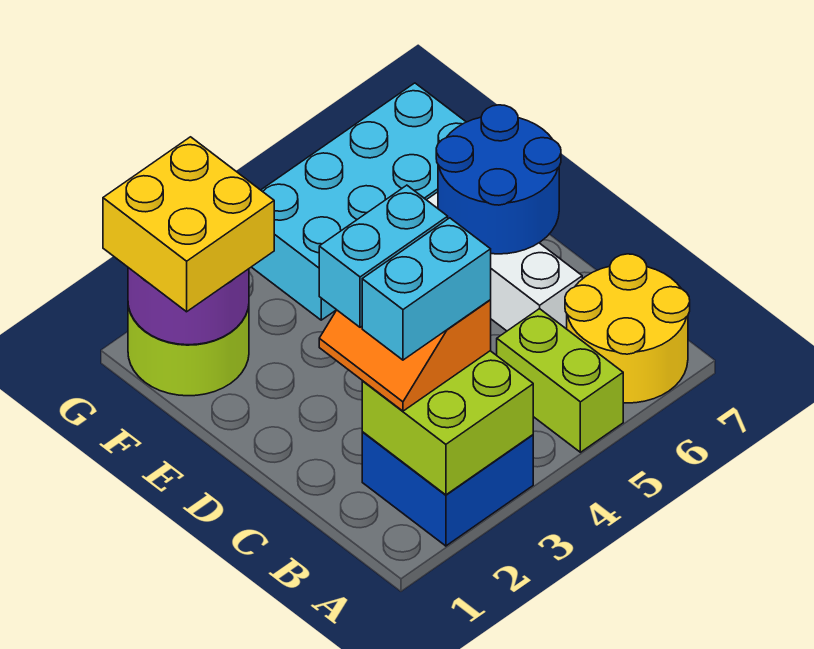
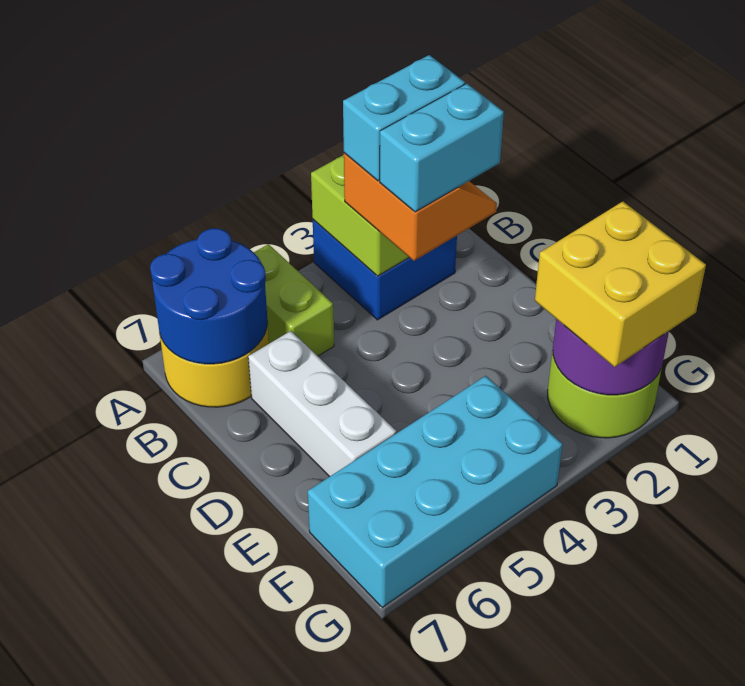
blue round brick D6:E7 level 2 -> blue round brick A6:B7 level 2

